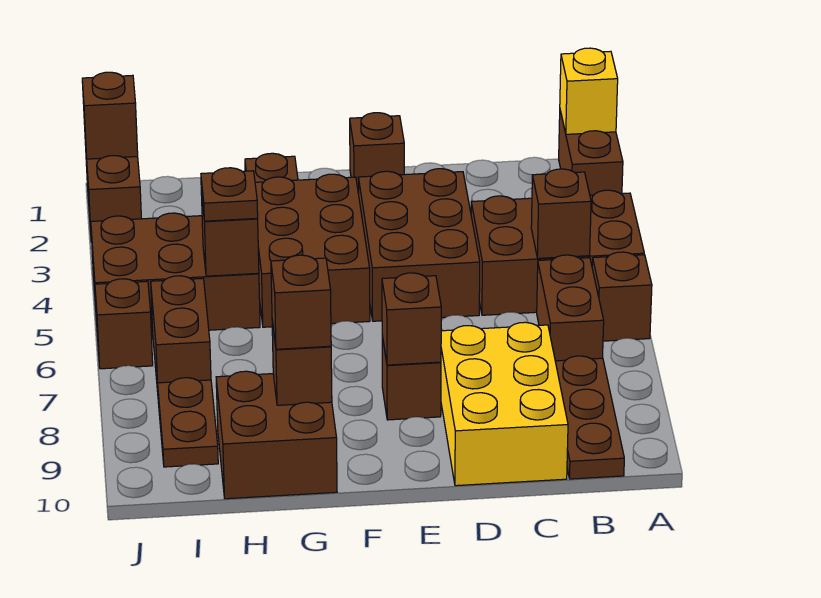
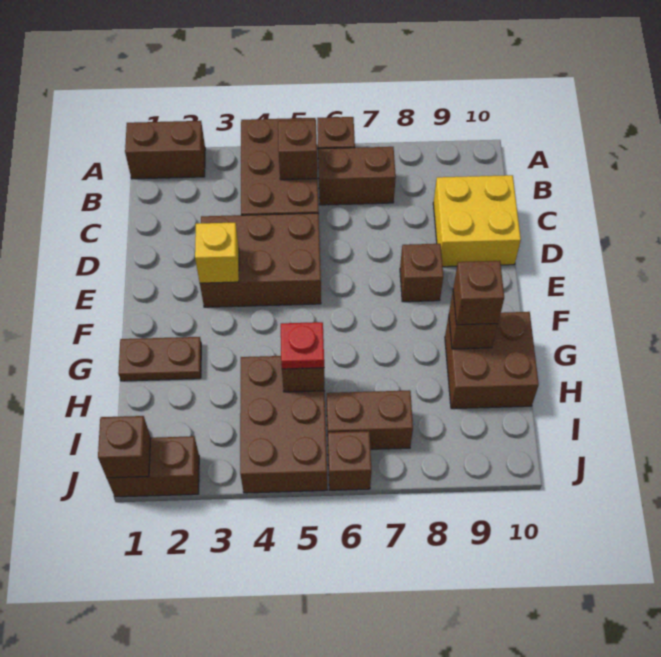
yellow brick A1 level 2 -> yellow brick E3 level 2
brown plate B8:B10 level 1 -> none
yellow brick C8:D10 level 1 -> yellow brick C9:D10 level 1
brown brick E1 level 1 -> none
brown brick E8 level 2 -> none
brown brick F3:G5 level 1 -> none
brown plate H5 level 3 -> red plate H5 level 3
brown plate I8:I9 level 1 -> none

